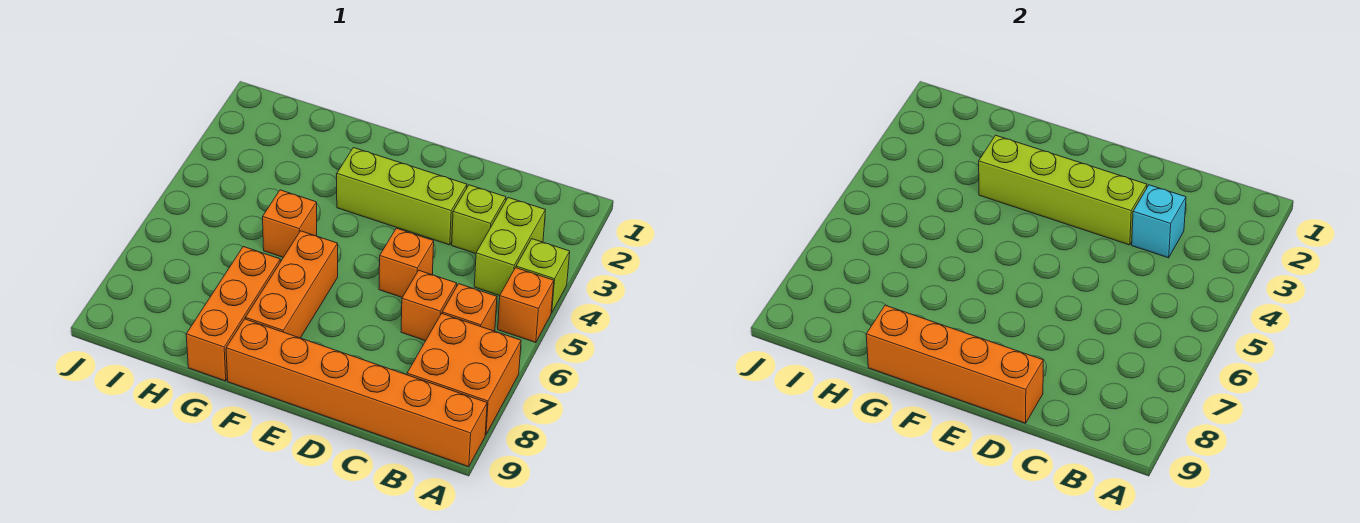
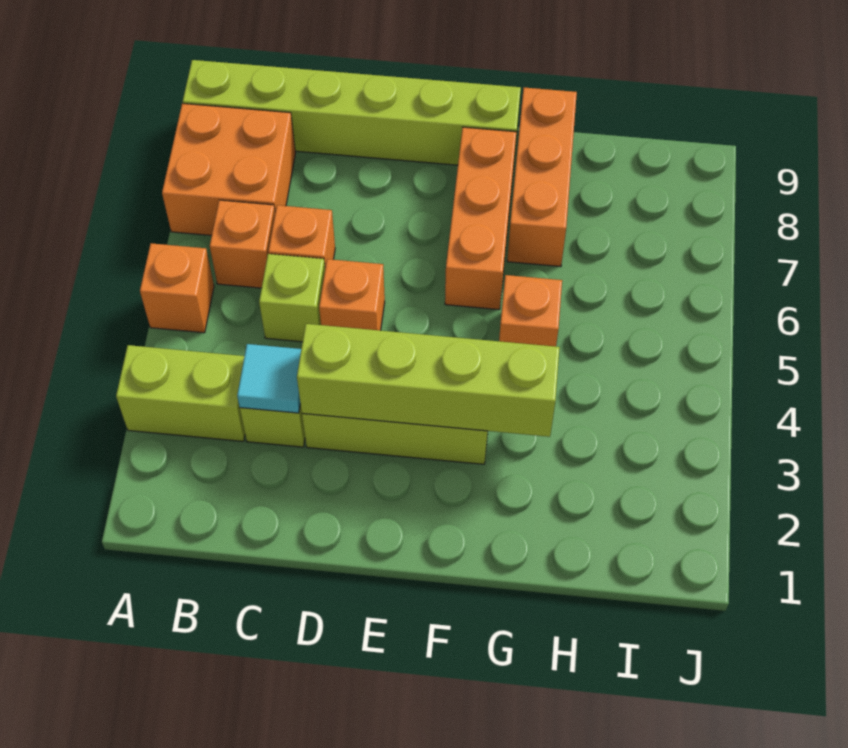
lime brick A4 level 1 -> lime brick C5 level 1
orange brick A9:F9 level 1 -> lime brick A9:F9 level 1
lime brick B3:B4 level 1 -> lime brick A3:B3 level 1
cyan brick C3 level 2 -> cyan tile C3 level 2
orange brick D9:G9 level 2 -> none

